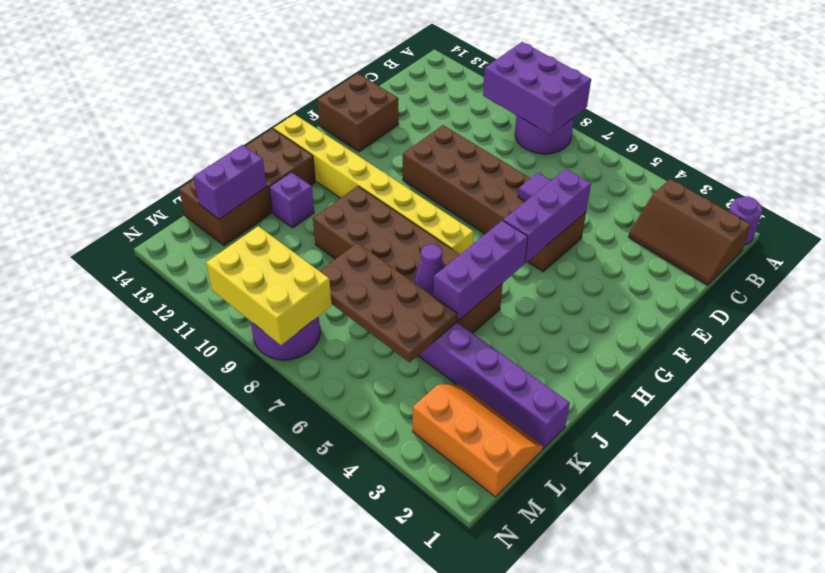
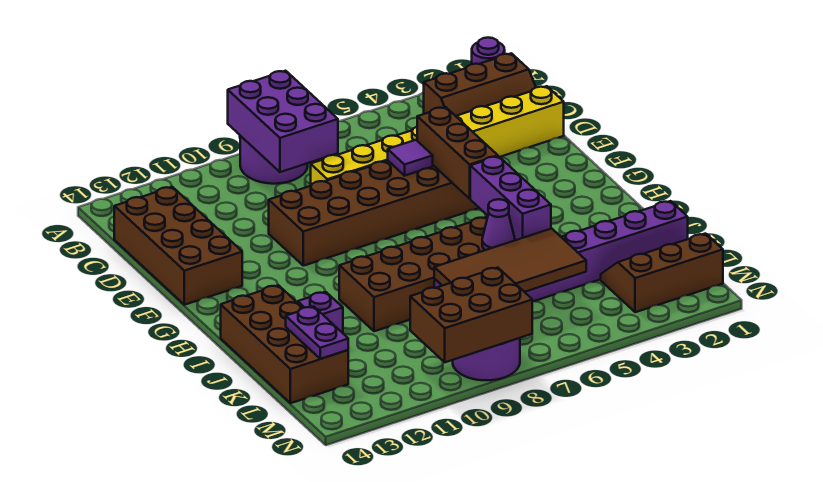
purple brick A8:B10 level 2 -> purple brick A8:C9 level 2
purple brick E5:G5 level 2 -> brown brick E5:G5 level 2
brown brick E13:F14 level 1 -> brown brick C13:F14 level 1
yellow brick H7:H14 level 1 -> yellow brick D1:D8 level 1
brown plate K5:L8 level 2 -> brown tile K5:L8 level 2
purple brick K13:L13 level 2 -> purple plate K13:L13 level 2
orange slope L1:M3 level 1 top M -> brown slope L1:M3 level 1 top M
yellow brick M8:N10 level 2 -> brown brick M8:N10 level 2

